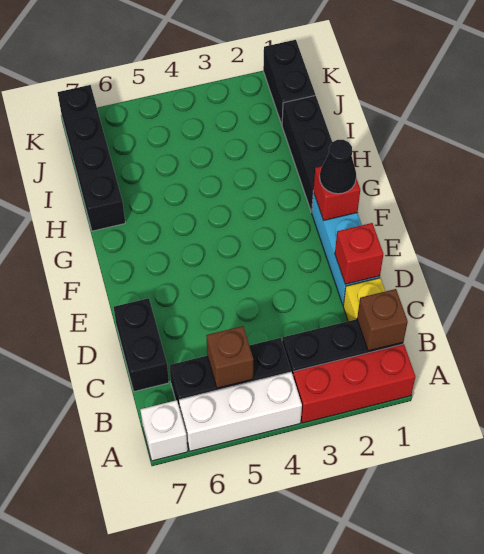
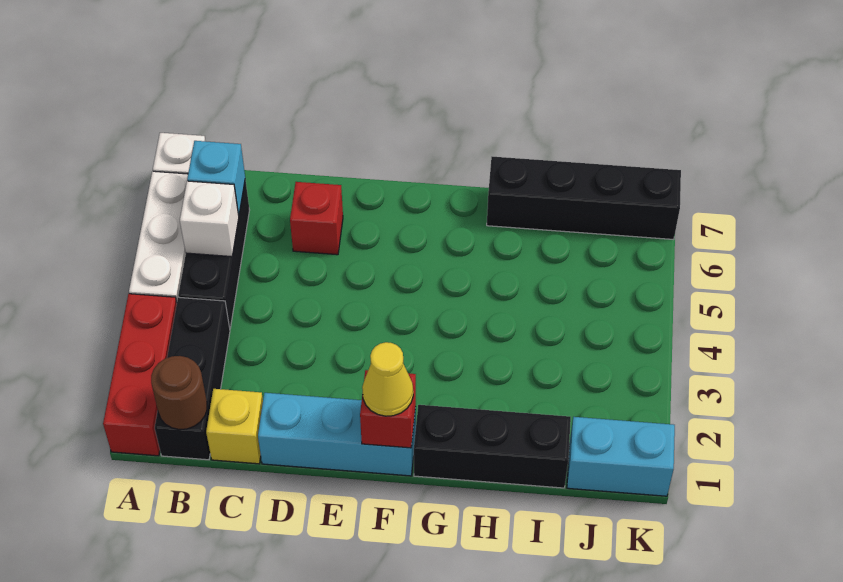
brown brick B1 level 2 -> brown round brick B1 level 2
brown brick B5 level 2 -> white brick B5 level 2
none -> cyan brick B6 level 2
black brick C7:D7 level 1 -> none
red brick D1 level 2 -> red brick D6 level 1
black cone F1 level 3 -> yellow cone F1 level 3
black brick J1:K1 level 1 -> cyan brick J1:K1 level 1

